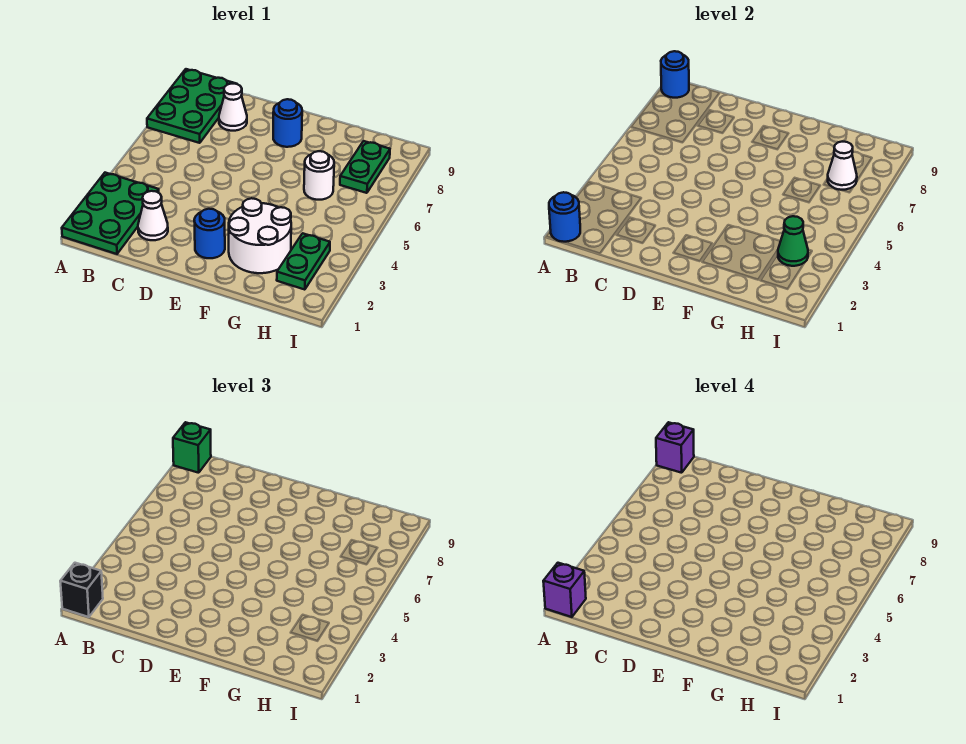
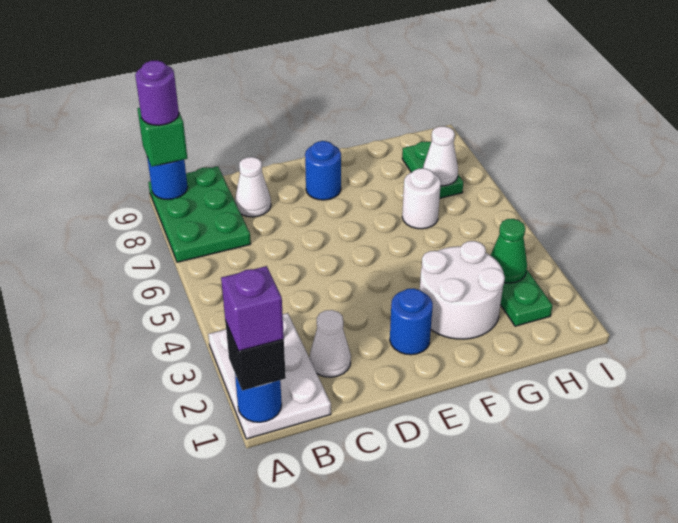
green plate A1:B3 level 1 -> white plate A1:B3 level 1
purple brick A9 level 4 -> purple round brick A9 level 4

